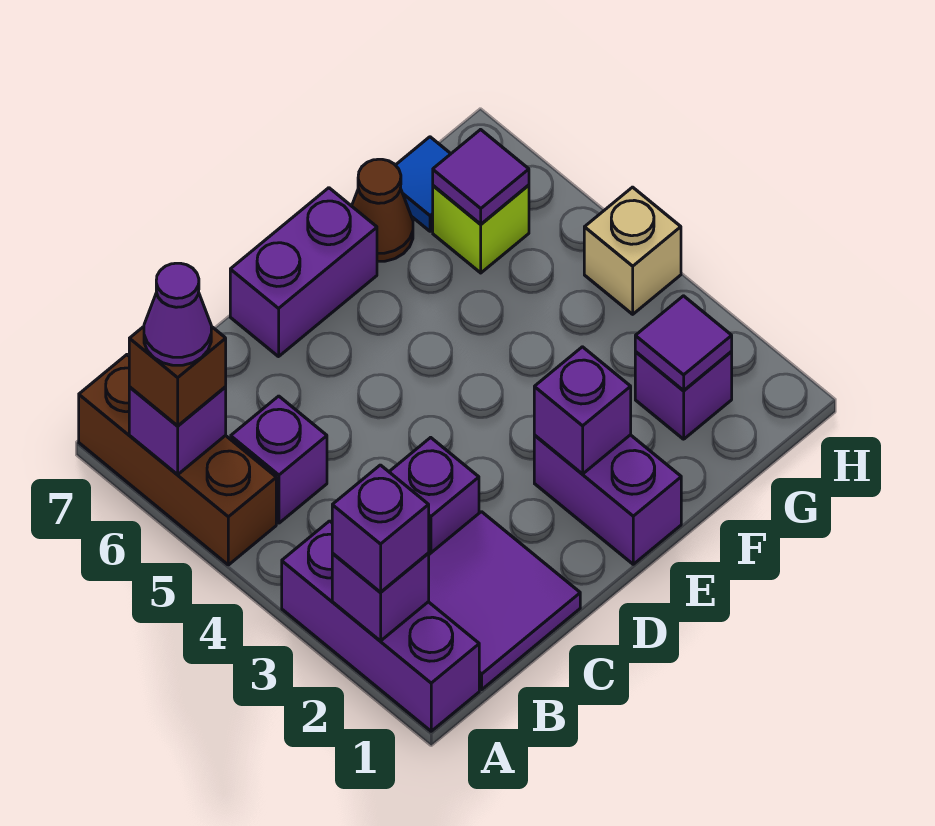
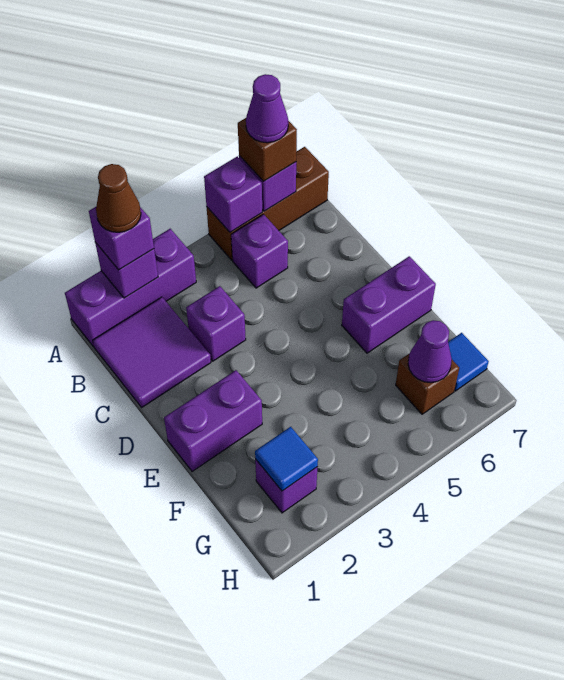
purple brick D7:E7 level 1 -> purple brick E6:E7 level 1
purple brick E2 level 2 -> purple brick A5 level 2
brown cone F7 level 1 -> brown cone A2 level 4
purple tile G2 level 2 -> blue tile G2 level 2
lime brick G6 level 1 -> brown brick G6 level 1
purple tile G6 level 2 -> purple cone G6 level 2
tan brick H4 level 1 -> none

